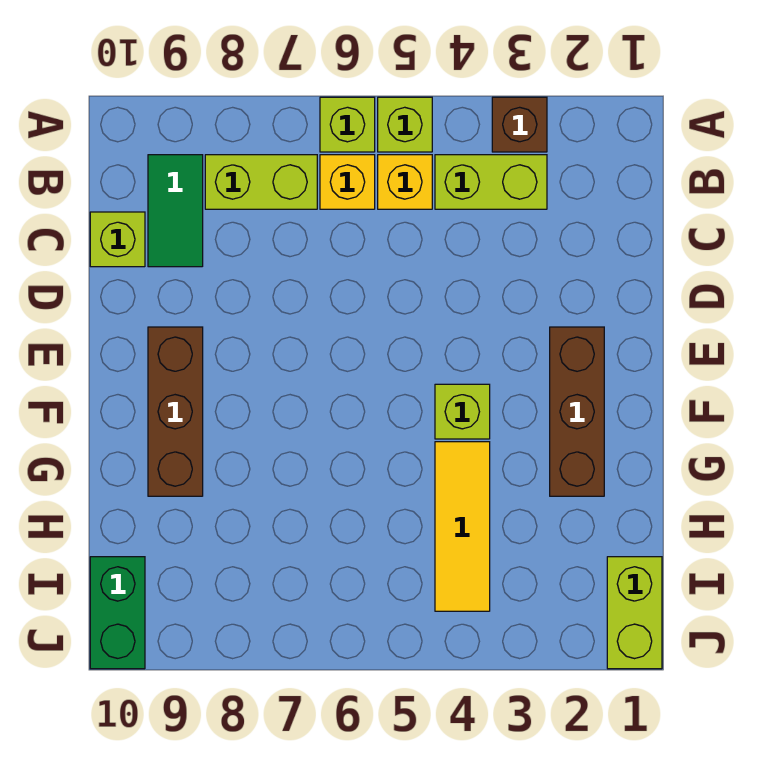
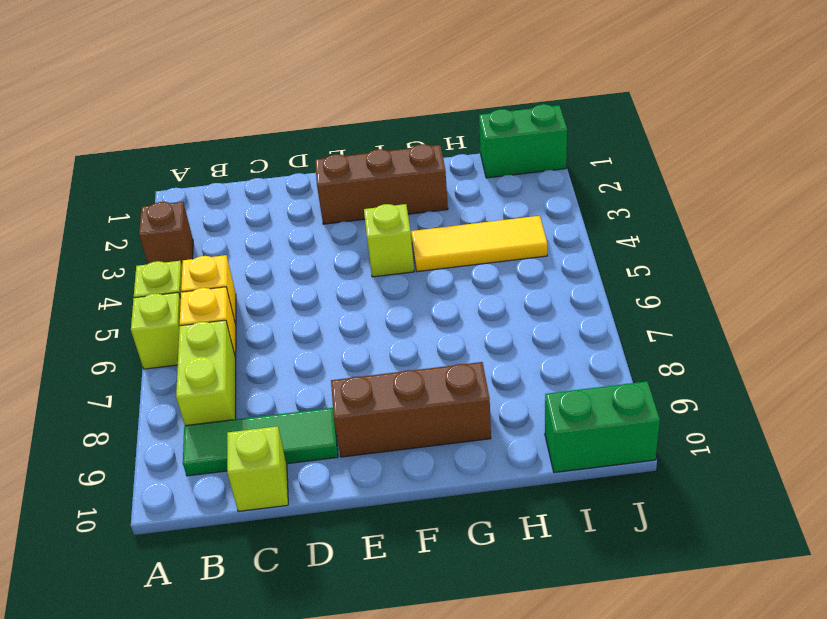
lime brick B3:B4 level 1 -> none
green tile B9:C9 level 1 -> green tile B9:D9 level 1
lime brick I1:J1 level 1 -> green brick I1:J1 level 1

